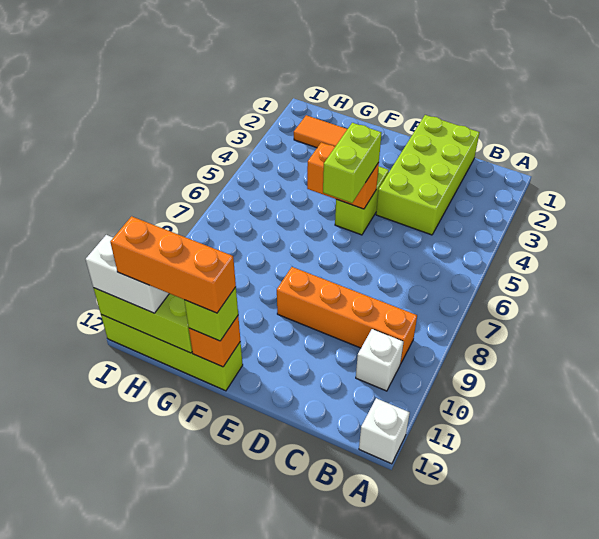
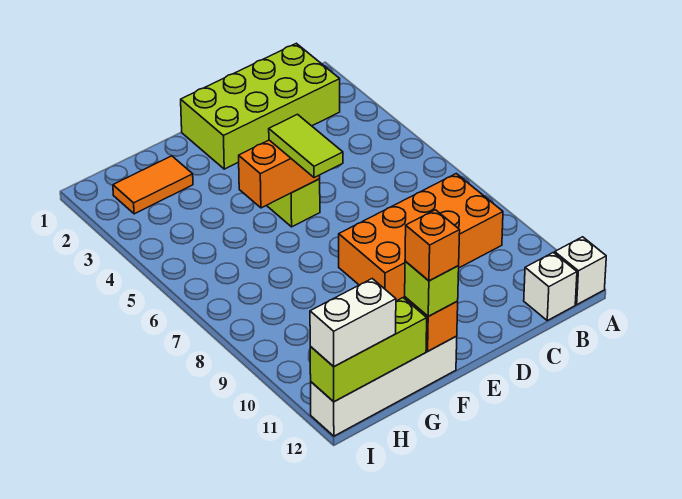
orange brick B9:E9 level 1 -> orange brick B8:E9 level 1
white brick B10 level 1 -> white brick B12 level 1
lime brick C1:D4 level 1 -> lime brick B1:E2 level 1
lime brick E5:E6 level 3 -> lime tile E5:E6 level 3
lime brick F12:I12 level 1 -> white brick F12:I12 level 1
orange brick F12:H12 level 4 -> orange brick F12 level 4

